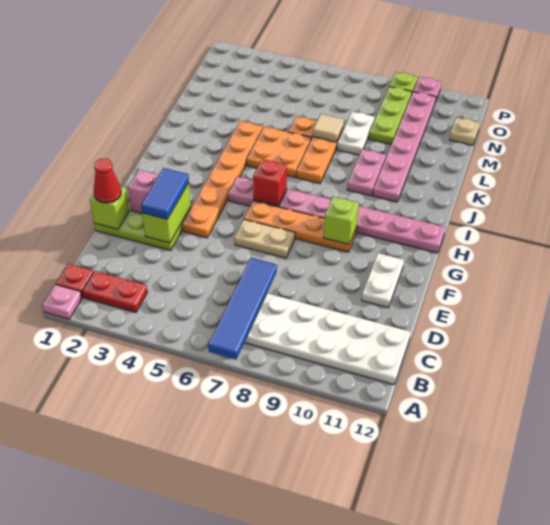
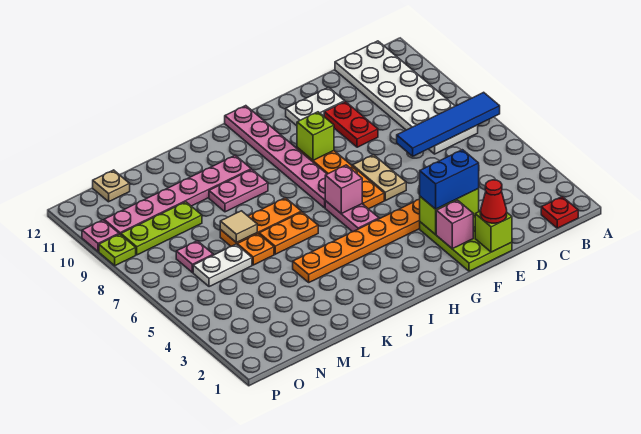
pink plate A1 level 1 -> pink plate N7 level 1
red plate B2:B3 level 1 -> red plate E9:E10 level 1
blue tile E3:F3 level 3 -> blue brick E3:F3 level 3
red brick H6 level 2 -> pink brick H6 level 2
orange plate J5:K6 level 1 -> orange plate J6:K6 level 1
white plate L8:M8 level 1 -> white plate M6:N6 level 1

